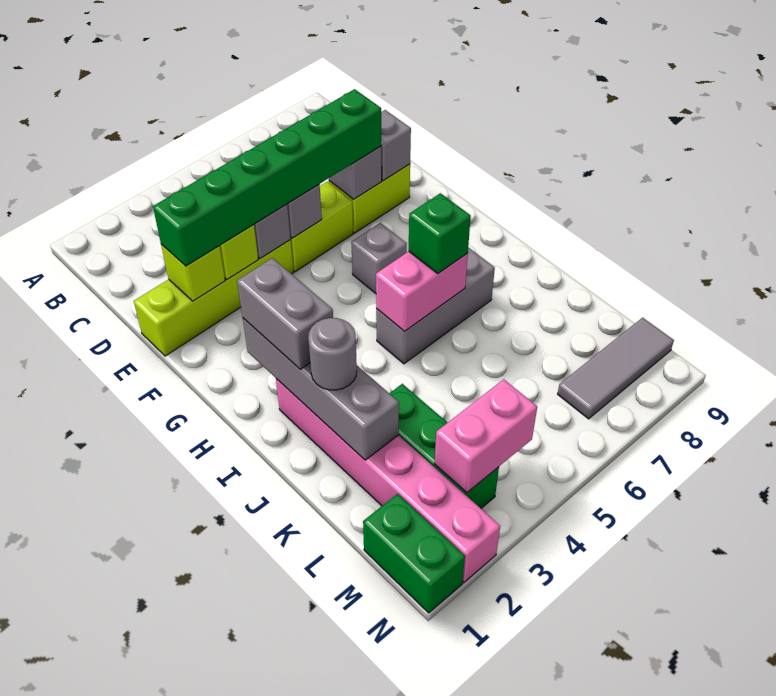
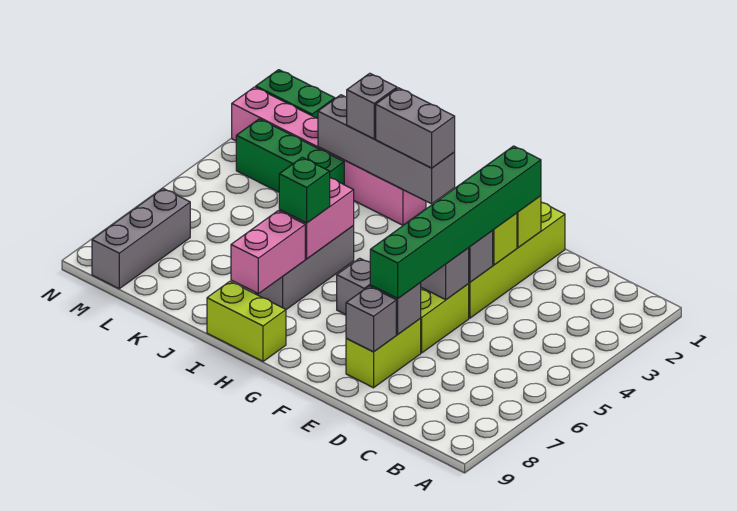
none -> lime brick H9:I9 level 1
grey round brick J2 level 3 -> grey brick J2 level 3
pink brick M3:M4 level 2 -> pink brick I7:I8 level 2
grey tile M7:M9 level 1 -> grey brick M7:M9 level 1

